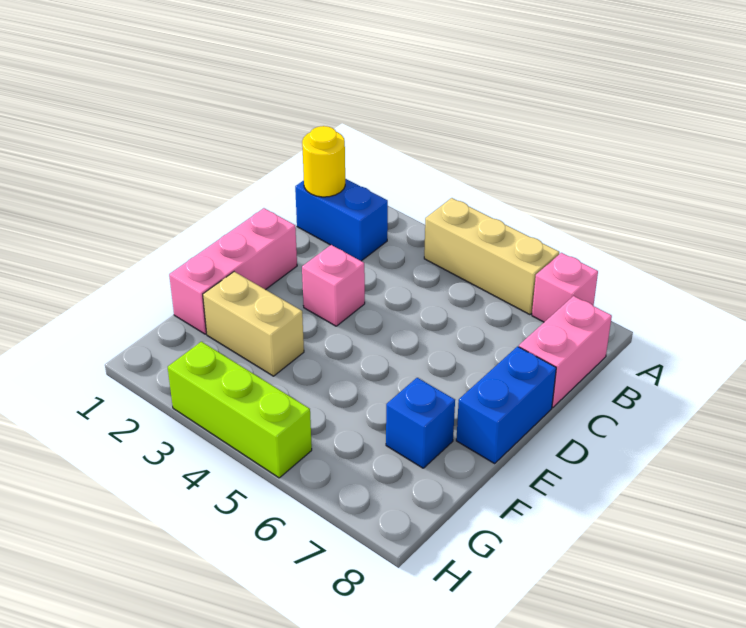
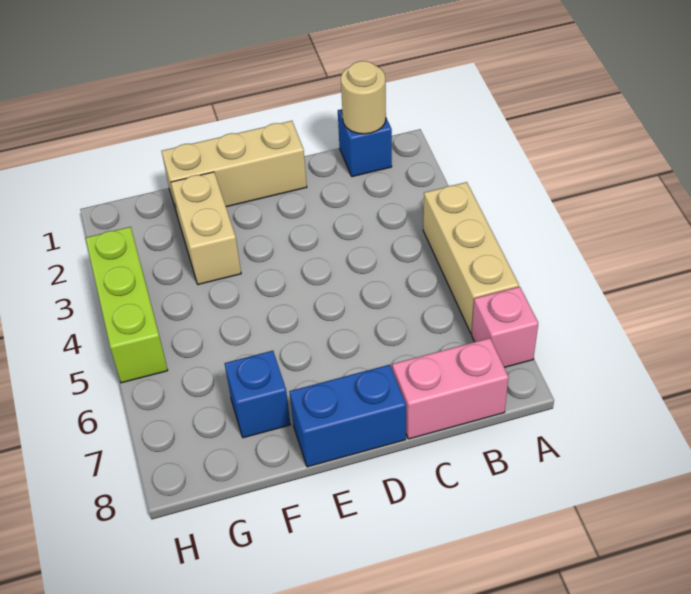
blue brick B1:B2 level 1 -> blue brick B1 level 1
yellow round brick B1 level 2 -> tan round brick B1 level 2
pink brick D1:F1 level 1 -> tan brick D1:F1 level 1
pink brick D3 level 1 -> none

